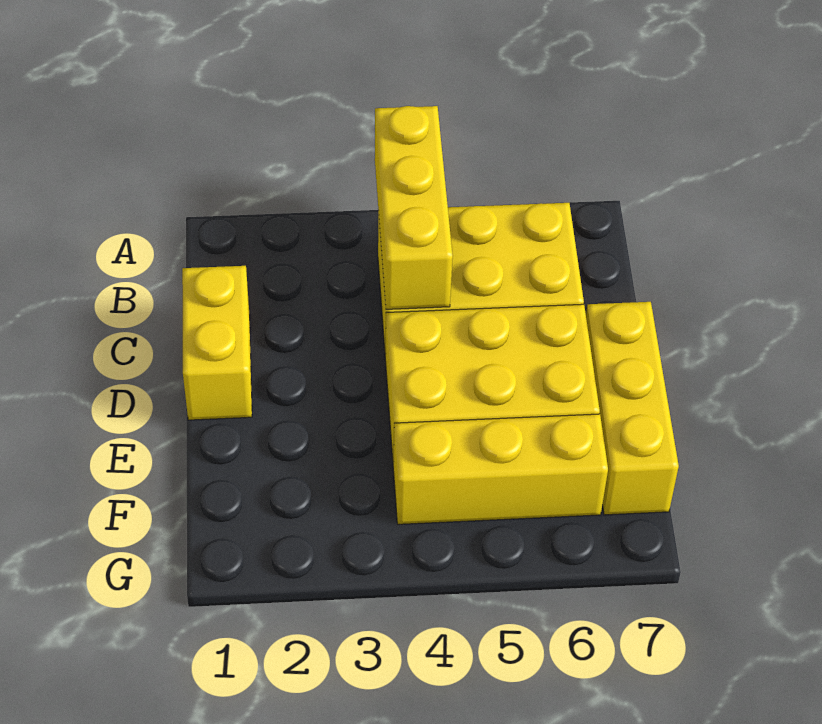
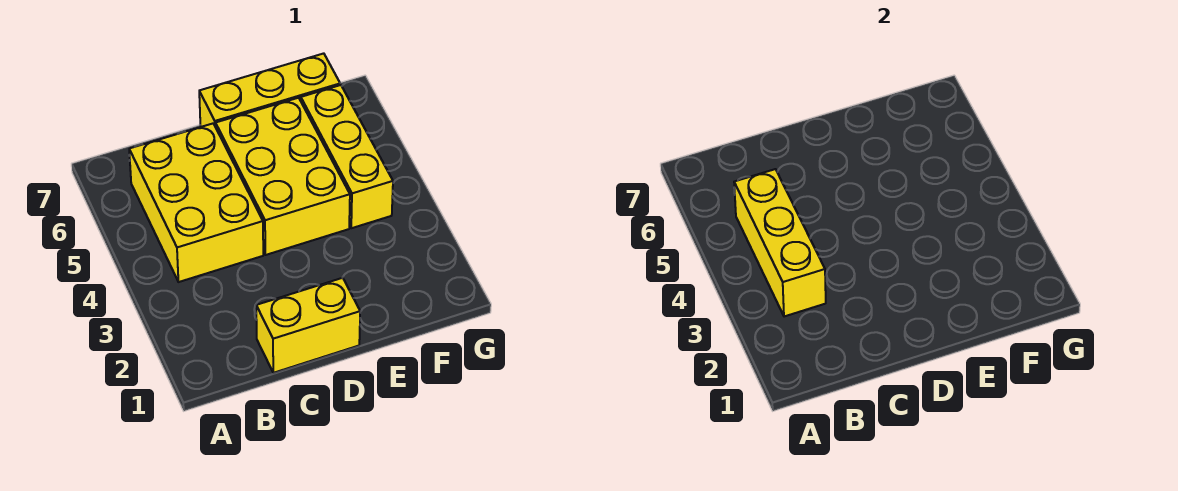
yellow brick A4:C4 level 2 -> yellow brick B3:B5 level 2

